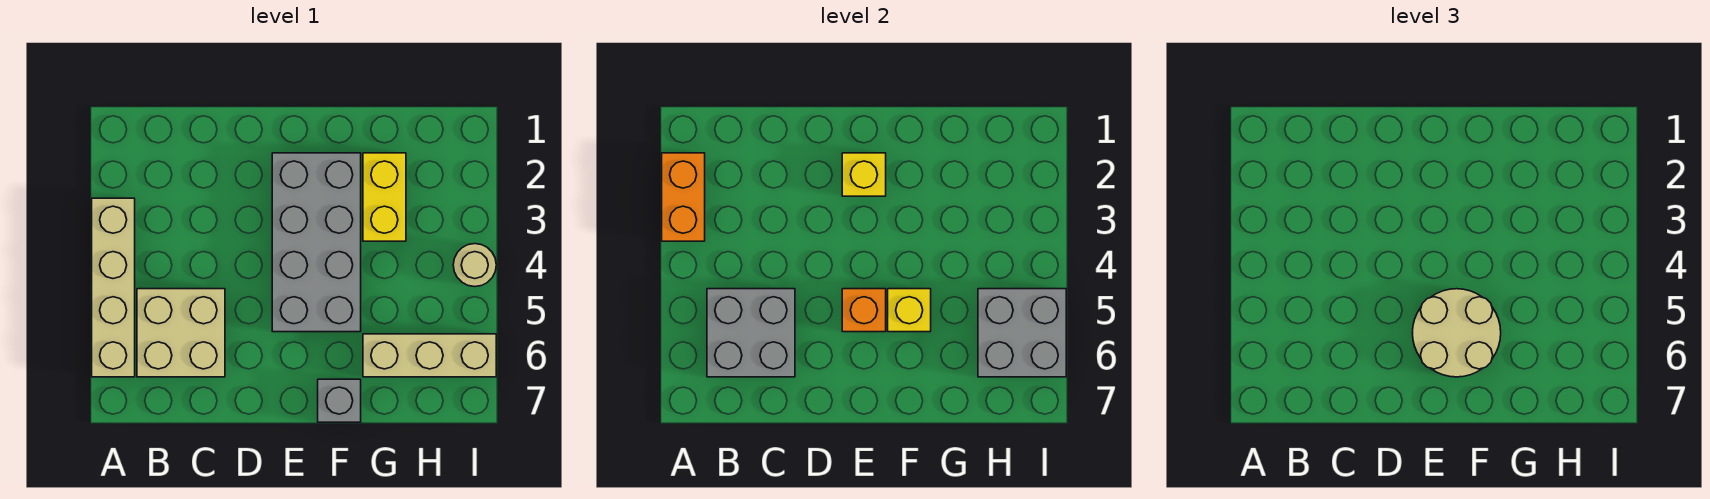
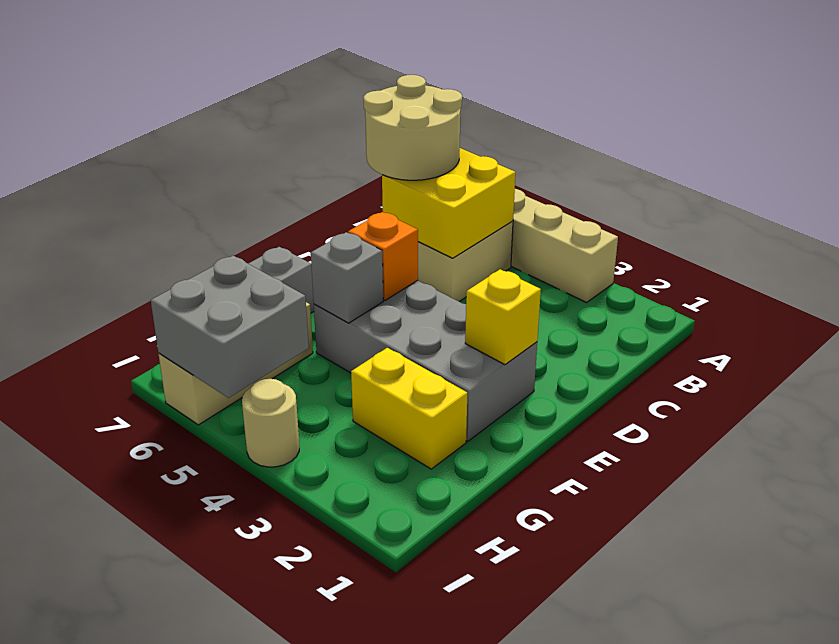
orange brick A2:A3 level 2 -> none
grey brick B5:C6 level 2 -> yellow brick B5:C6 level 2
tan round brick E5:F6 level 3 -> tan round brick B6:C7 level 3
yellow brick F5 level 2 -> grey brick F5 level 2

